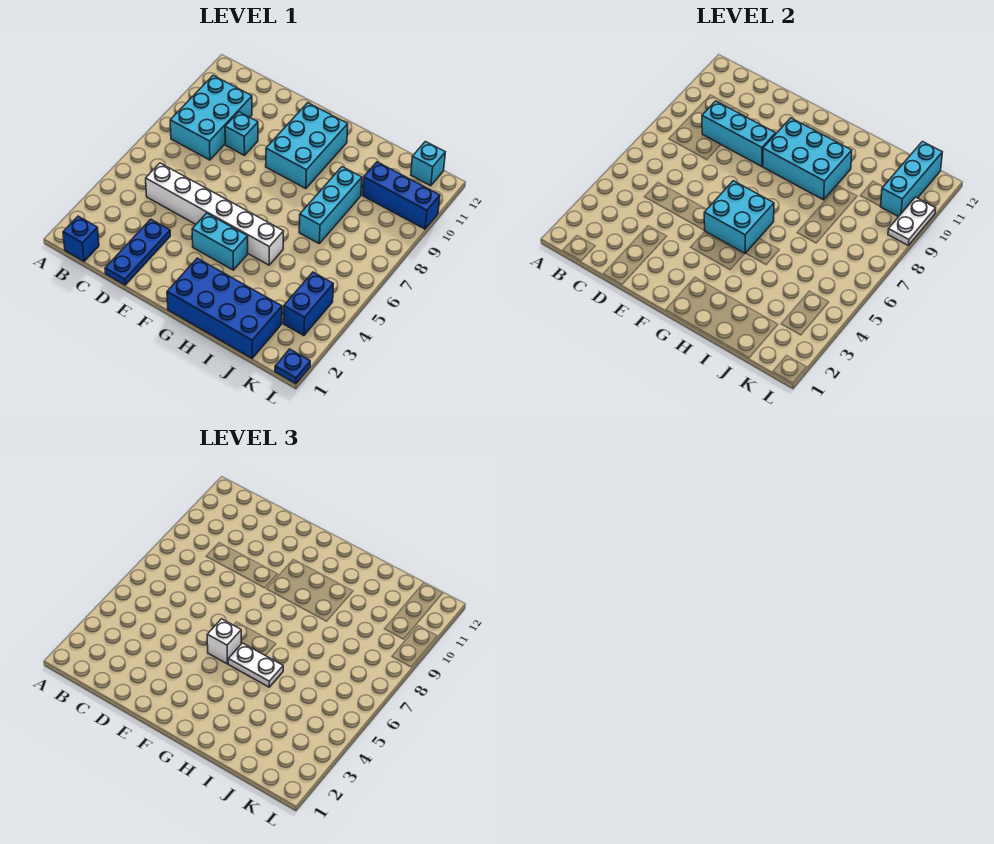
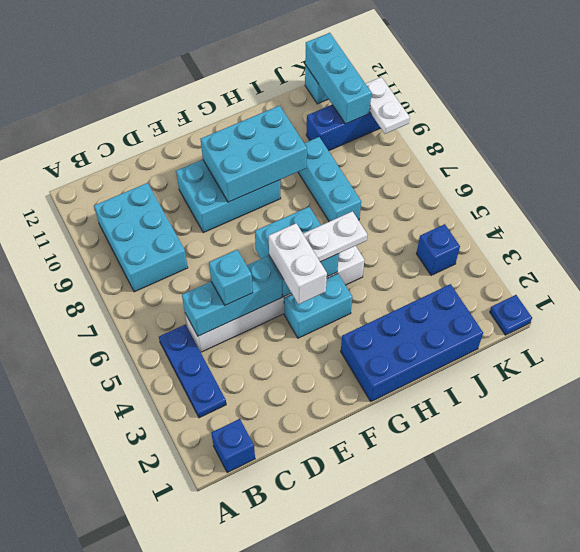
cyan brick C9:E9 level 2 -> cyan brick C5:E5 level 2
blue plate D1:D3 level 1 -> blue plate B3:B5 level 1
cyan brick D9 level 1 -> cyan brick D5 level 3
white brick F5 level 3 -> white brick F4:F5 level 3
cyan brick F9:G11 level 1 -> cyan brick E9:G10 level 1
blue brick K3:K4 level 1 -> blue brick K4 level 1

